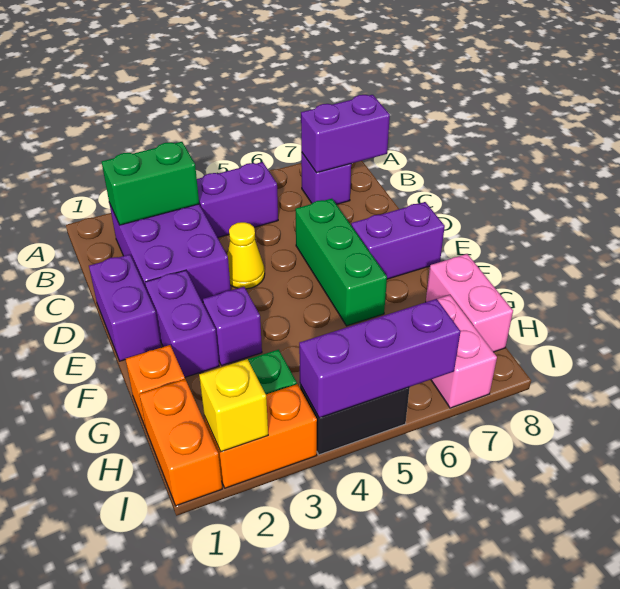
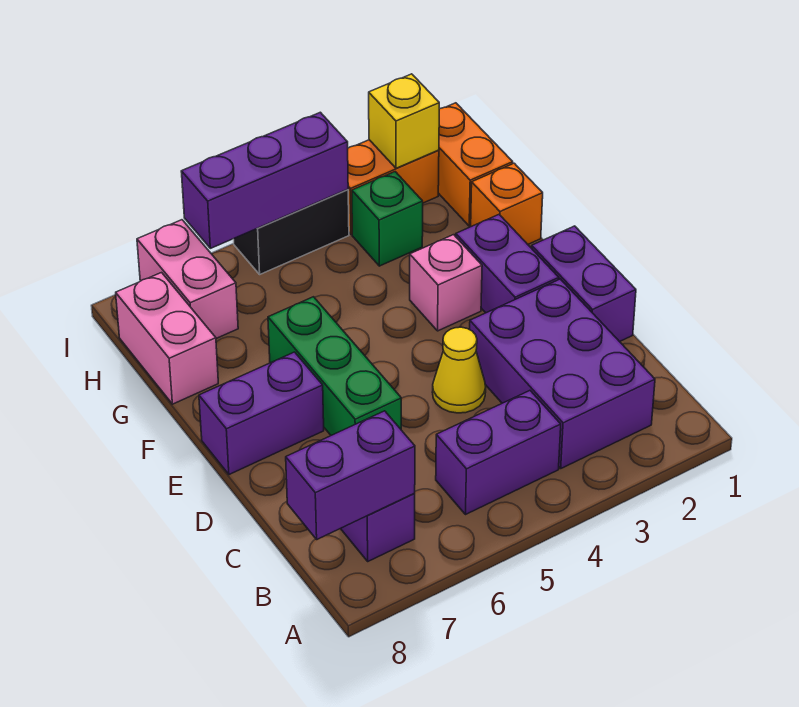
green brick B2:B3 level 2 -> none
purple brick F3 level 1 -> pink brick F3 level 1

